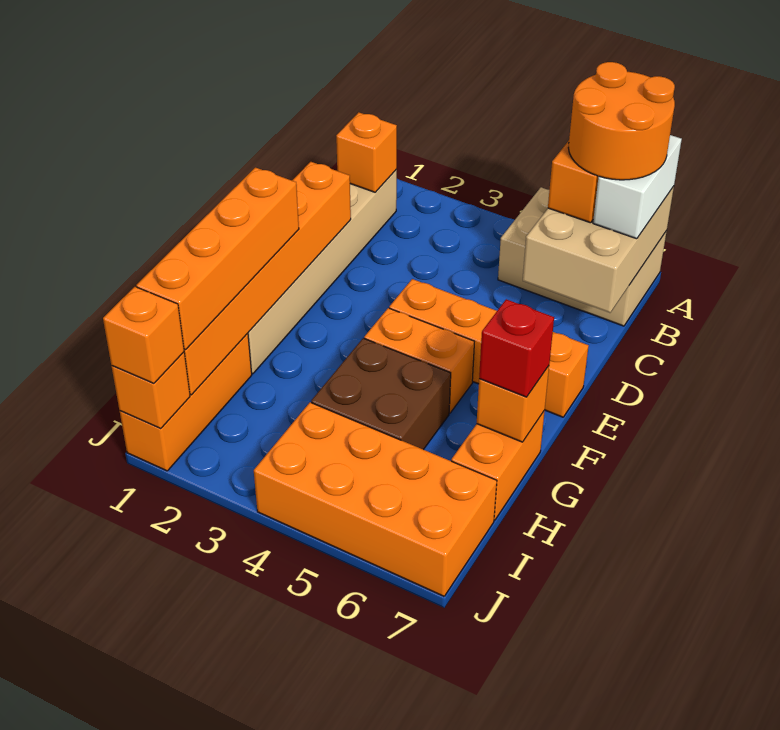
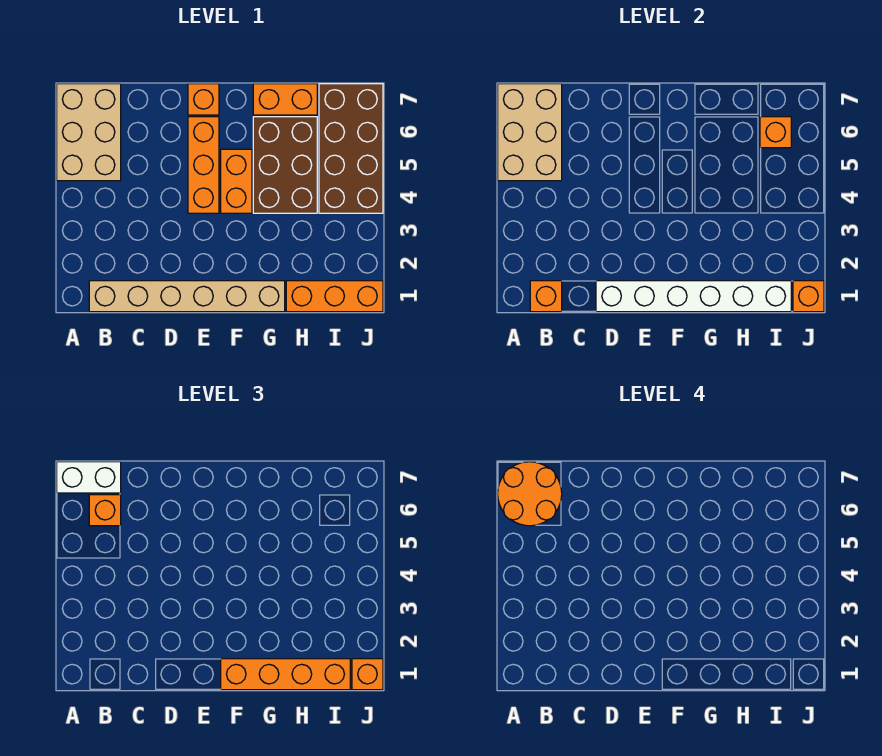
tan brick A6:C7 level 2 -> tan brick A5:B7 level 2
orange brick D1:I1 level 2 -> white brick D1:I1 level 2
brown brick G4:H5 level 1 -> brown brick G4:H6 level 1
orange brick G7 level 2 -> orange brick I6 level 2
red brick G7 level 3 -> none
orange brick I4:J7 level 1 -> brown brick I4:J7 level 1

